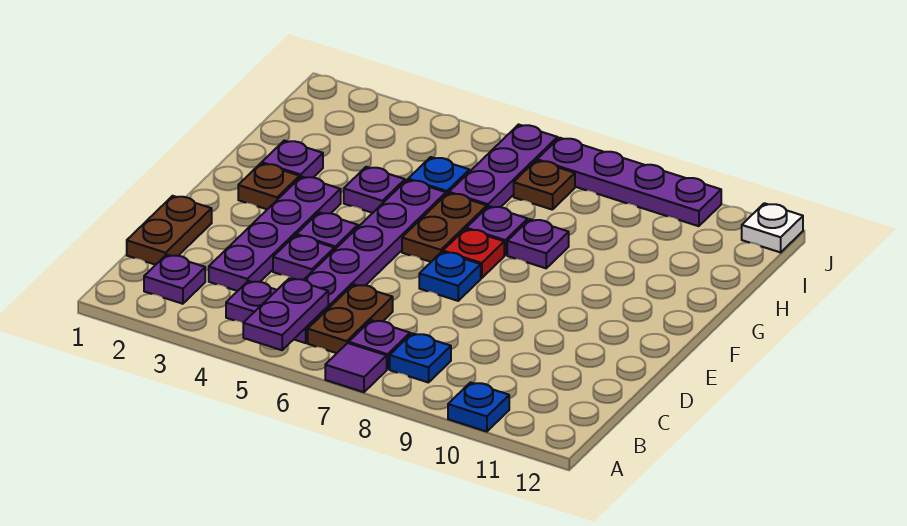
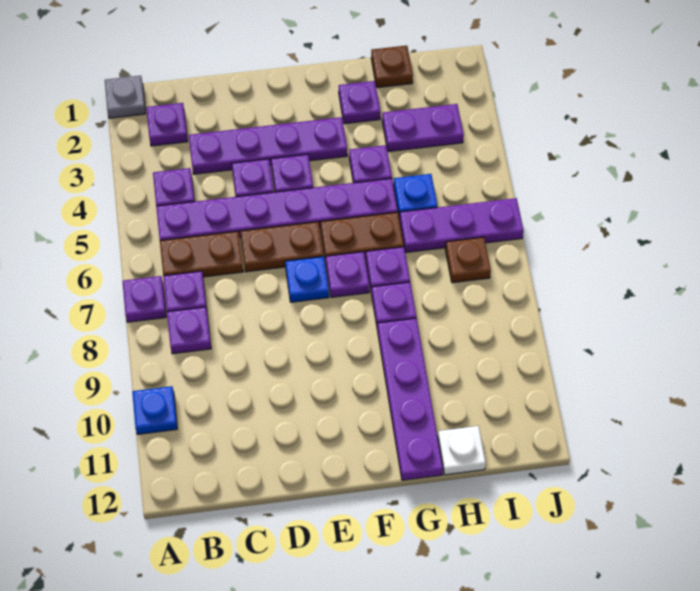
none -> grey plate A1 level 1
purple plate A5:B5 level 2 -> purple plate H3:I3 level 1
purple tile A7 level 1 -> purple plate A7 level 1
blue plate B8 level 1 -> purple plate B8 level 1
brown plate C1:D1 level 1 -> brown plate D6:E6 level 1
brown plate F2 level 1 -> brown plate H1 level 1
red plate F7 level 1 -> purple plate F7 level 1
purple plate J7:J10 level 1 -> purple plate G9:G12 level 1
white plate J12 level 1 -> white plate H12 level 1

